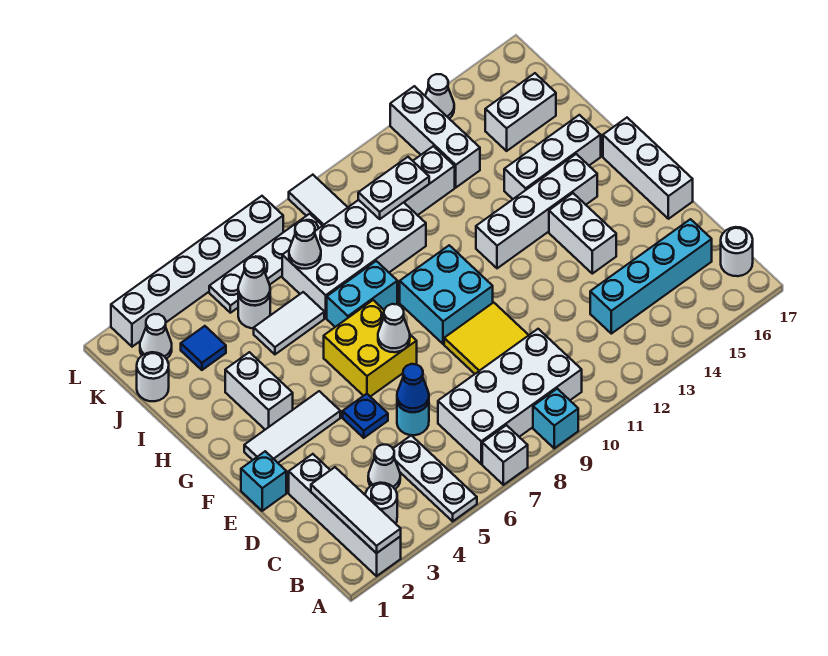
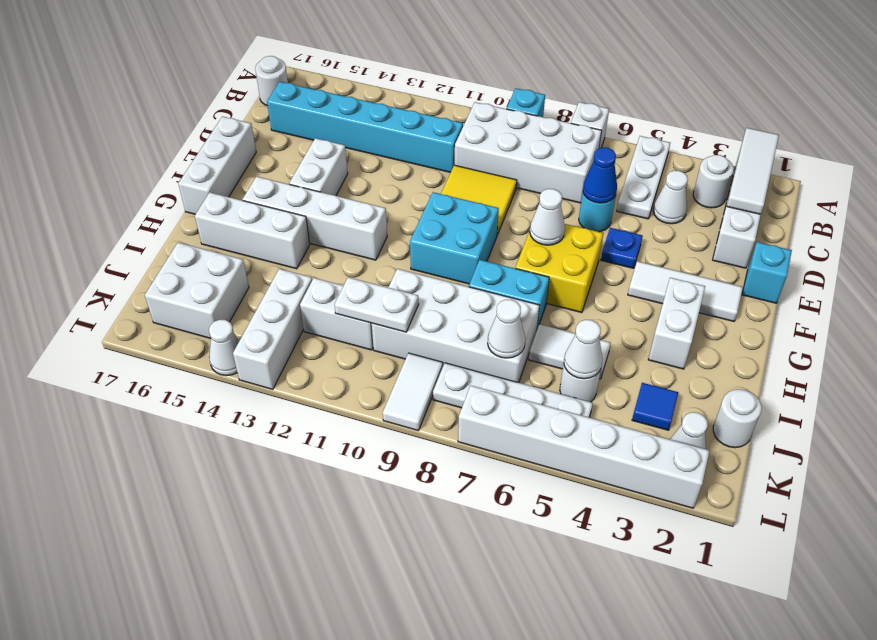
cyan brick C13:C16 level 1 -> cyan brick C11:C16 level 1
white brick J15:J16 level 1 -> white brick J15:K16 level 1

